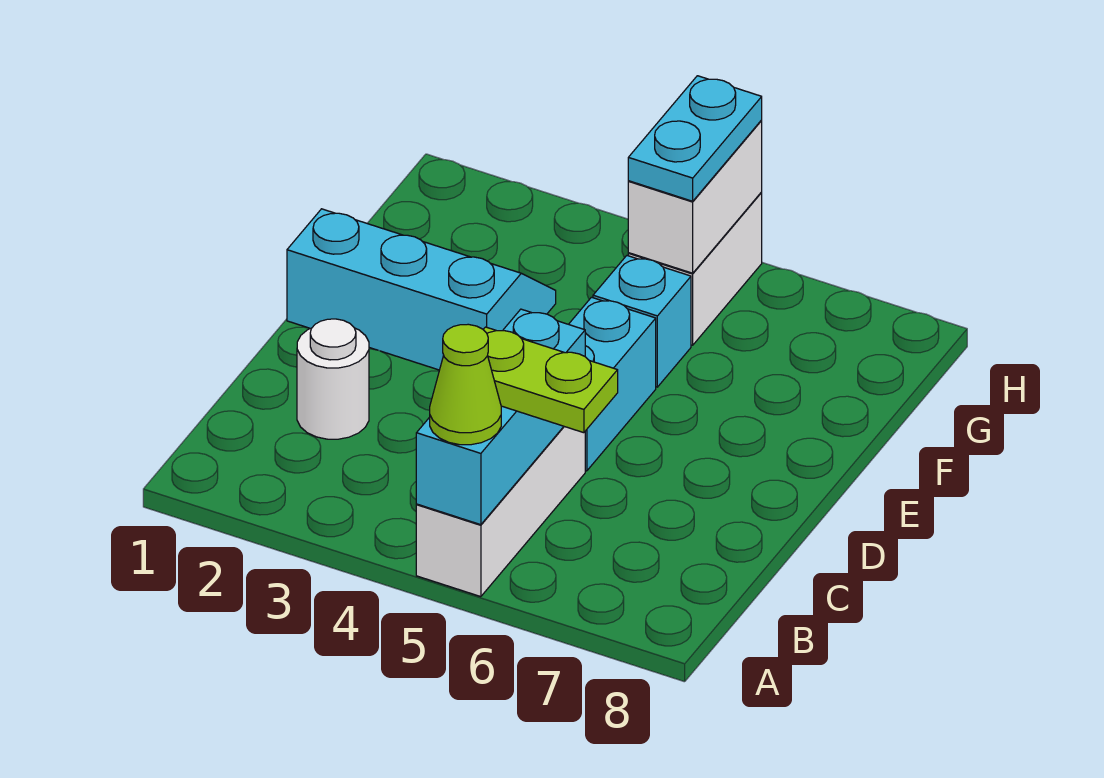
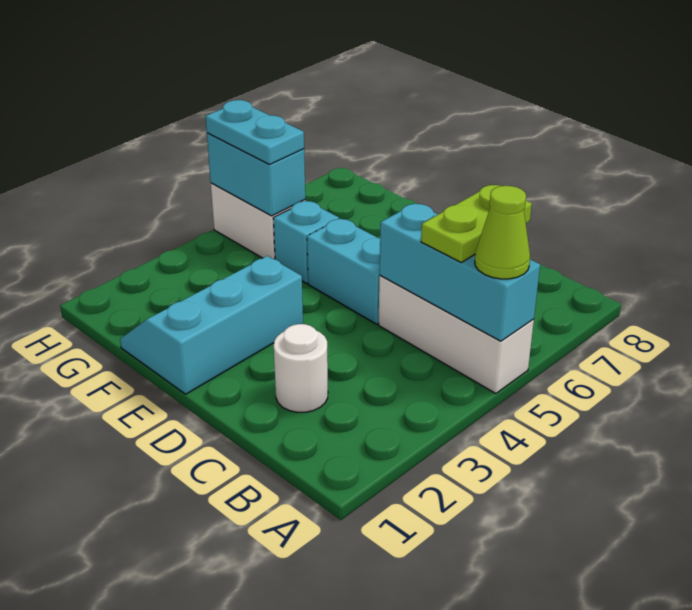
white brick G5:H5 level 2 -> cyan brick G5:H5 level 2

